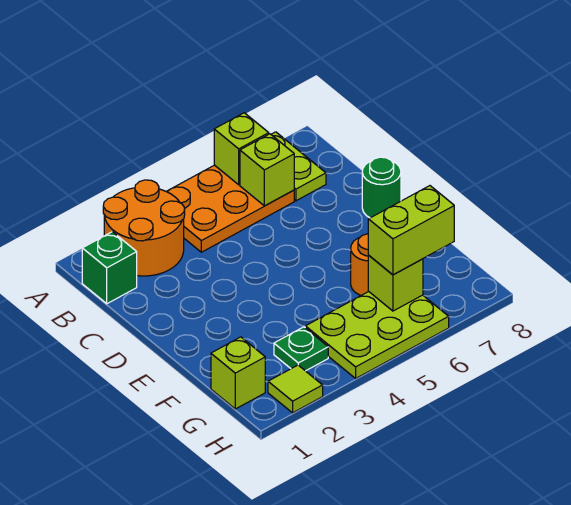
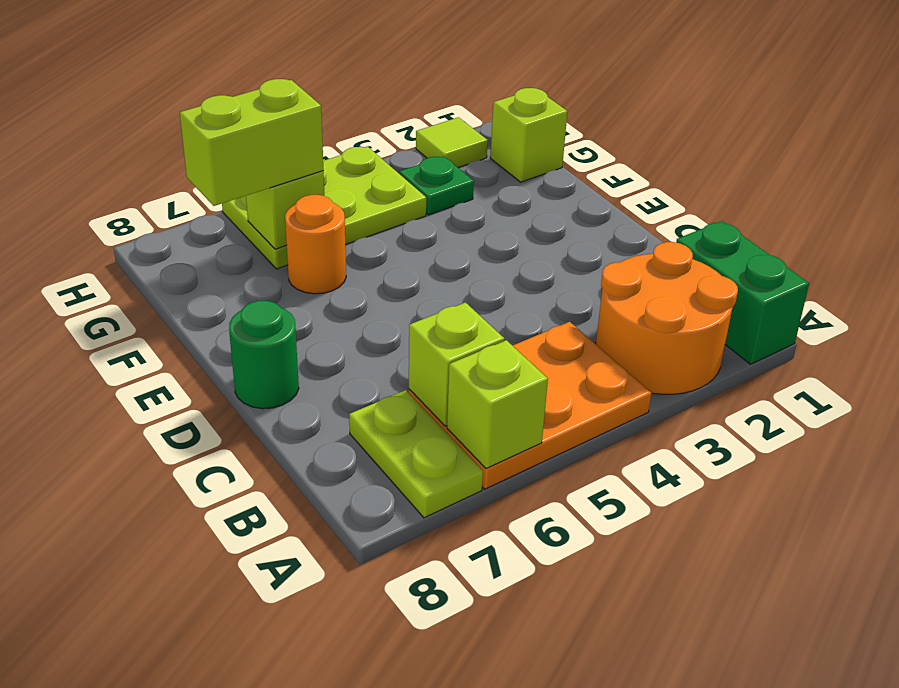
green brick B1 level 1 -> green brick A1:B1 level 1

